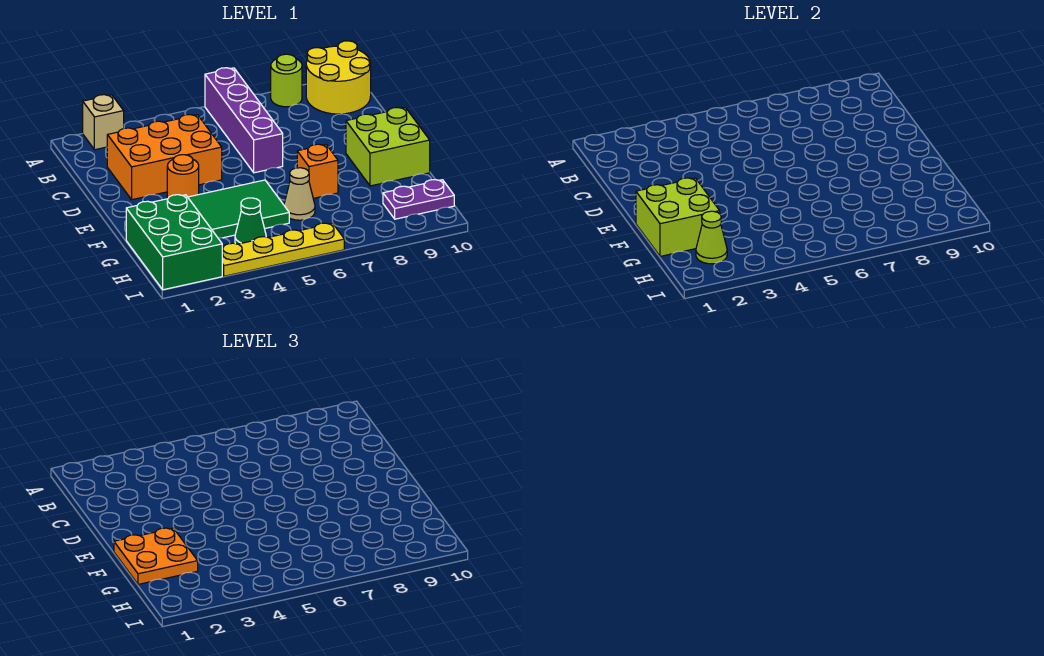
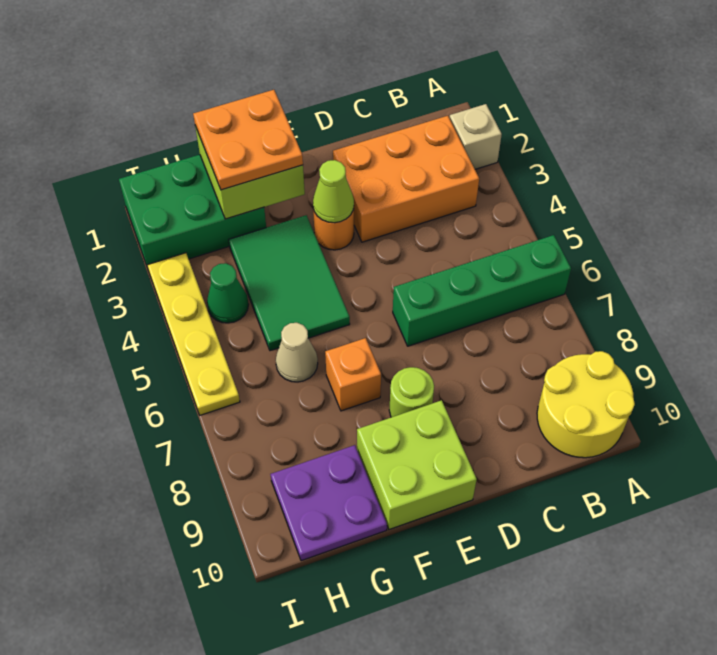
purple brick A6:D6 level 1 -> green brick A6:D6 level 1
lime round brick A8 level 1 -> lime round brick E8 level 1
orange brick C2:D4 level 1 -> orange brick B2:D3 level 1
lime cone H2 level 2 -> lime cone E3 level 2
purple plate H9:H10 level 1 -> purple plate G9:H10 level 1

